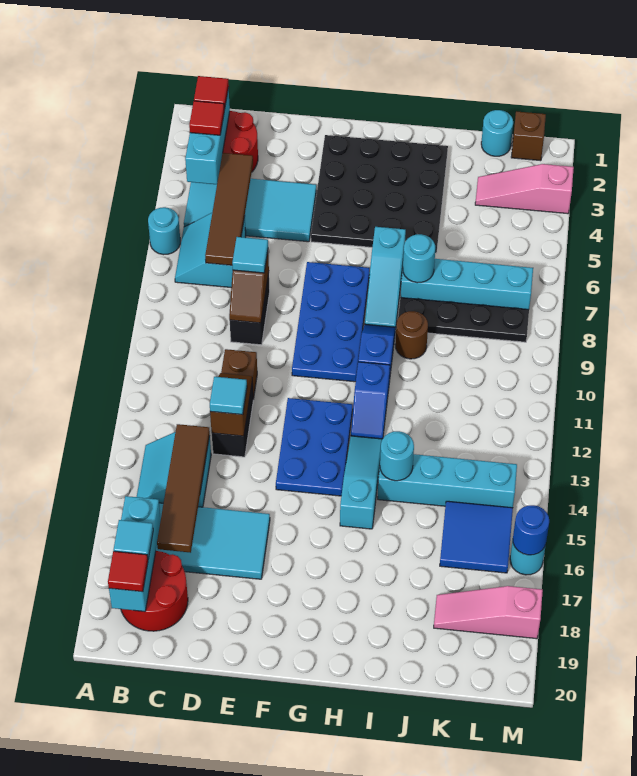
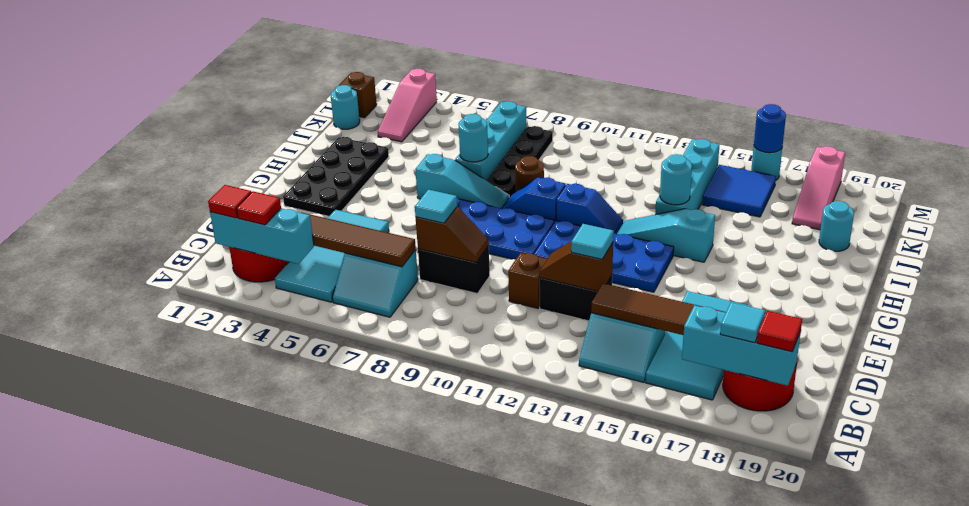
cyan round brick A6 level 1 -> cyan round brick J19 level 1
black plate F2:I5 level 1 -> black plate F2:I3 level 1
blue plate F12:G14 level 1 -> blue plate F11:G14 level 1

